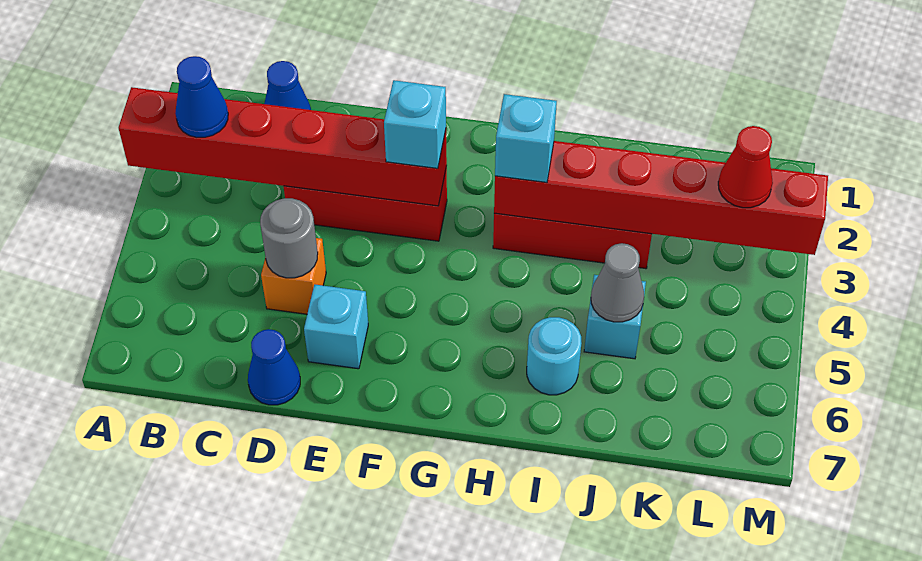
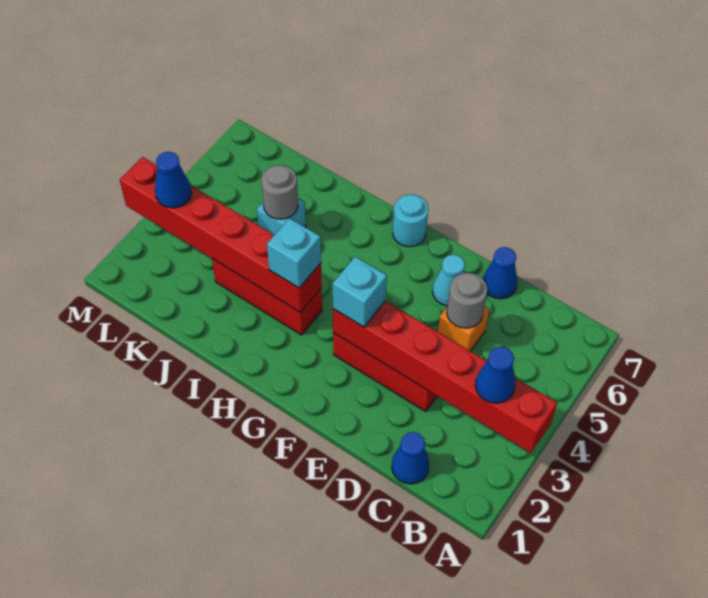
cyan brick E6 level 1 -> cyan cone E6 level 1
cyan round brick I6 level 1 -> cyan round brick G7 level 1
grey cone J5 level 2 -> grey round brick J5 level 2
red cone L3 level 3 -> blue cone L3 level 3

